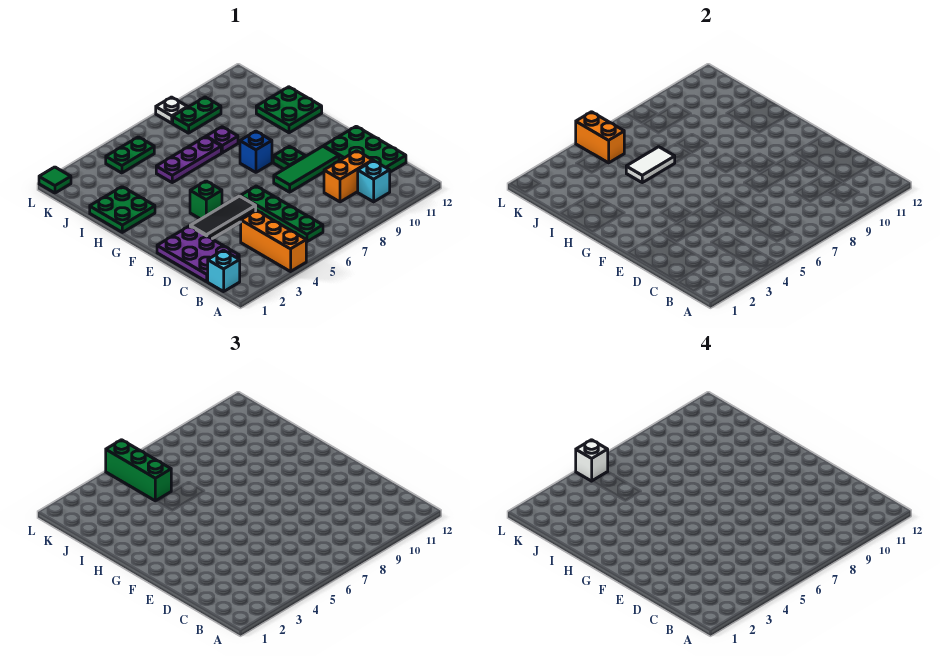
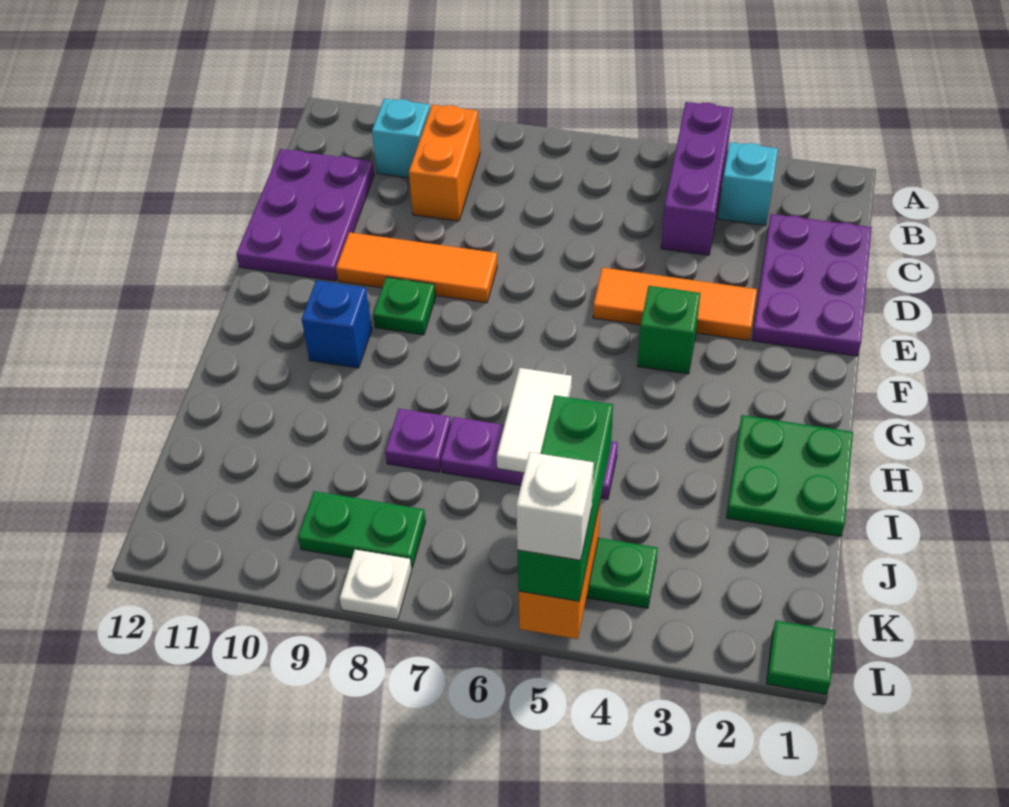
orange brick A4:C4 level 1 -> purple brick A4:C4 level 1
cyan brick B1 level 1 -> cyan brick B3 level 1
green plate B6:E6 level 1 -> none
orange brick C9:C10 level 1 -> orange brick B9:C9 level 1
green plate C11:E12 level 1 -> purple plate C11:E12 level 1
black tile E3:E5 level 1 -> orange tile E3:E5 level 1
green tile E8:E10 level 1 -> orange tile E8:E10 level 1
blue brick G8 level 1 -> blue brick G10 level 1
green plate H11:I12 level 1 -> none
white tile I5:I6 level 2 -> white tile H6:I6 level 2

